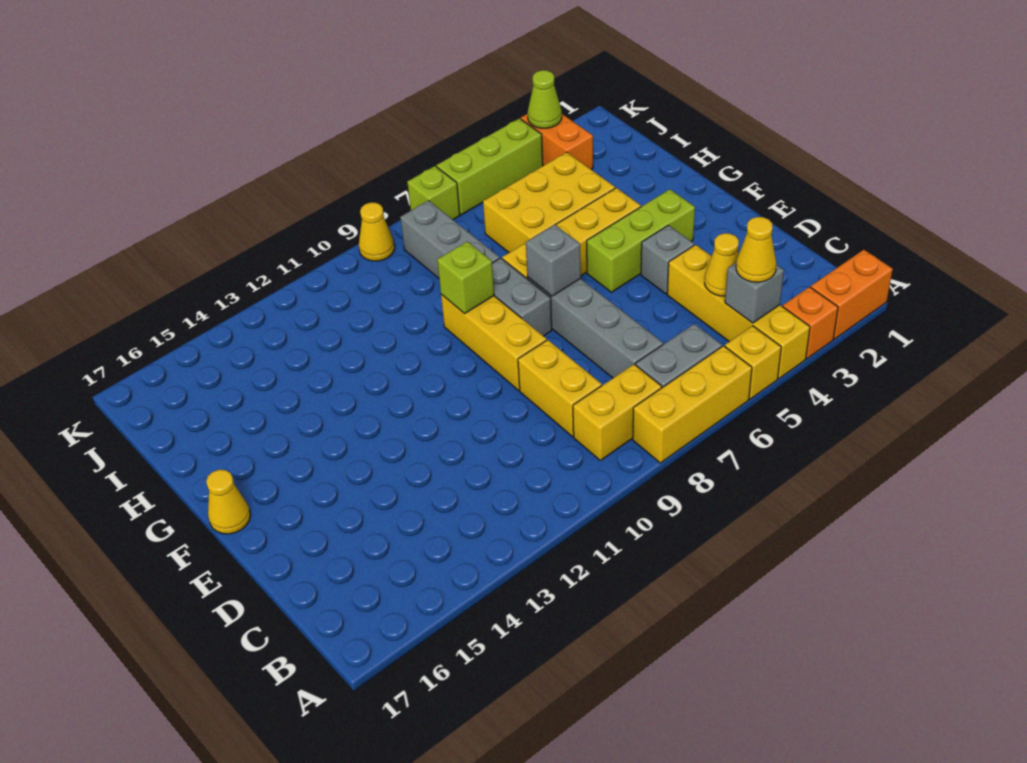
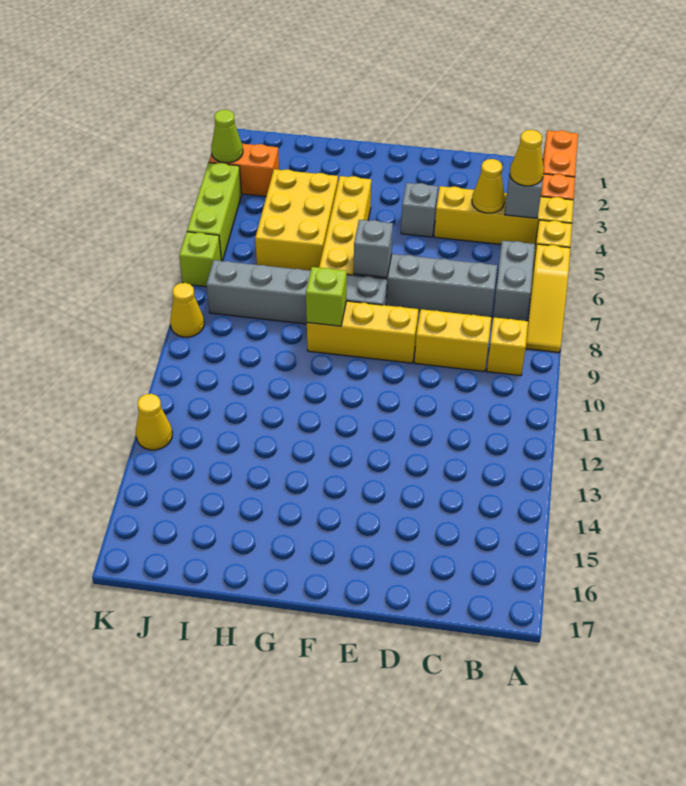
yellow brick A6:A8 level 1 -> yellow slope A6:A8 level 1 top 6
yellow brick B8:B9 level 1 -> yellow brick B9 level 1
lime brick F3:F5 level 1 -> none
yellow cone F17 level 1 -> yellow cone K13 level 1

